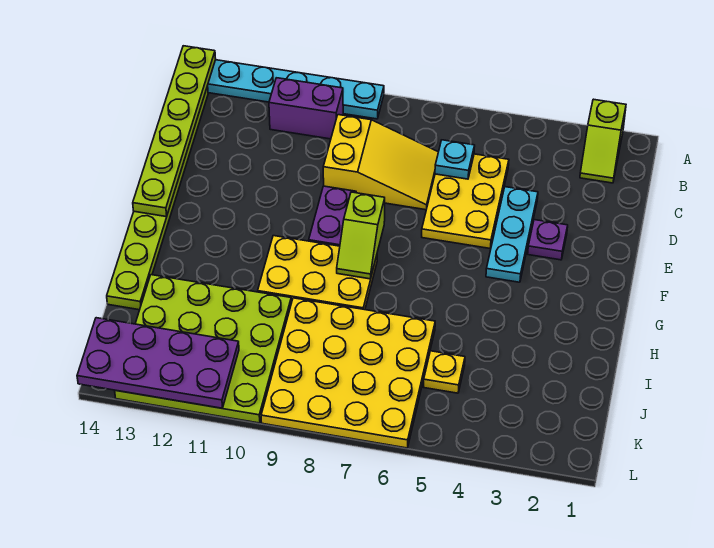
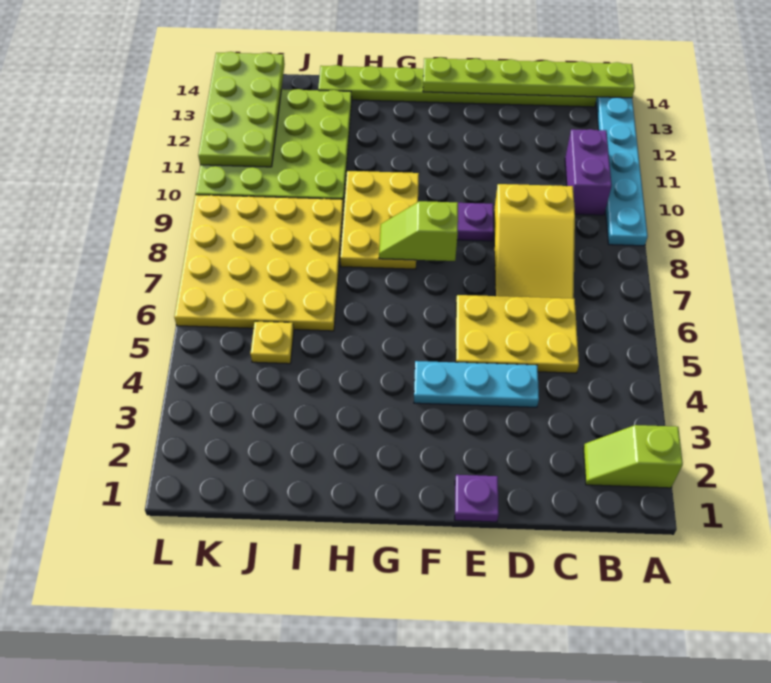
cyan plate C6 level 2 -> none
purple plate E3 level 1 -> purple plate E1 level 1
purple plate K11:L14 level 2 -> lime plate K11:L14 level 2

